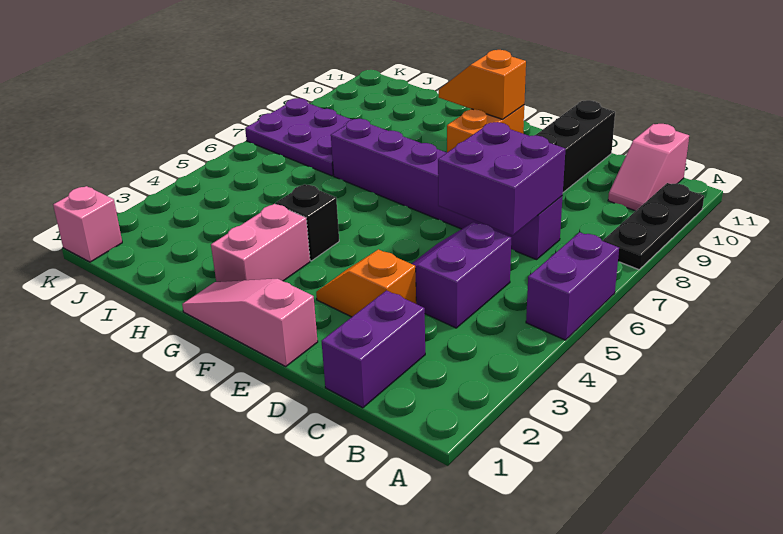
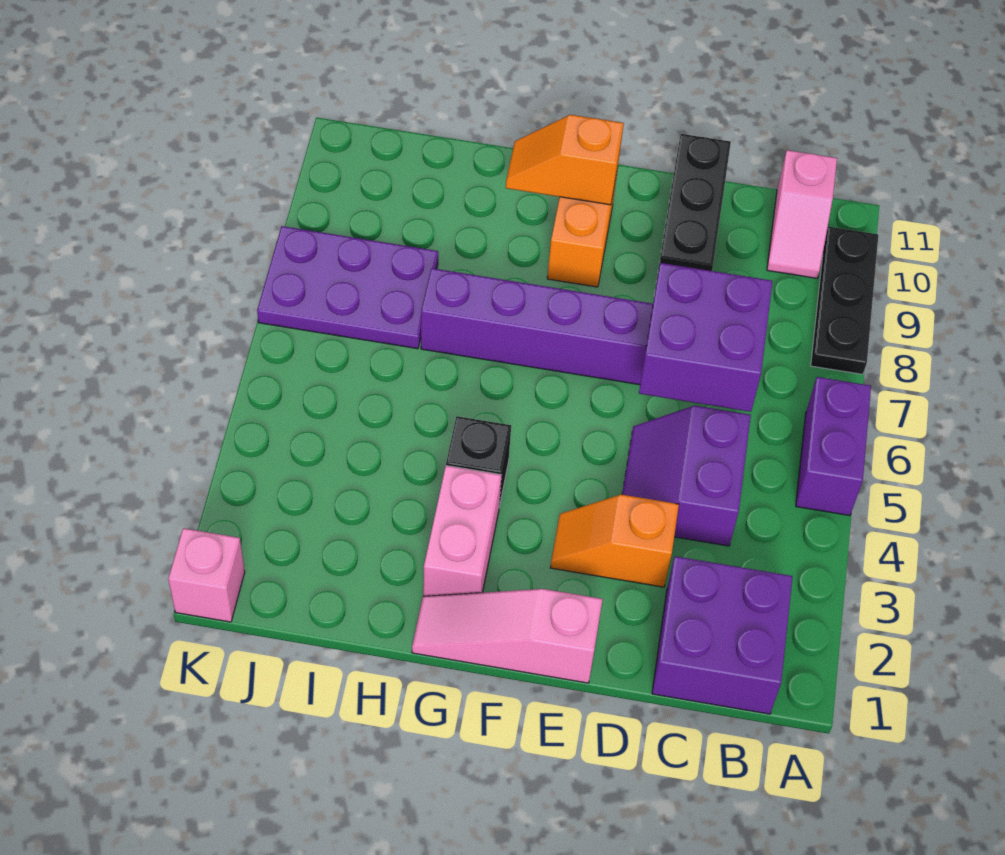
purple brick C1:C2 level 1 -> purple brick B1:C2 level 1

